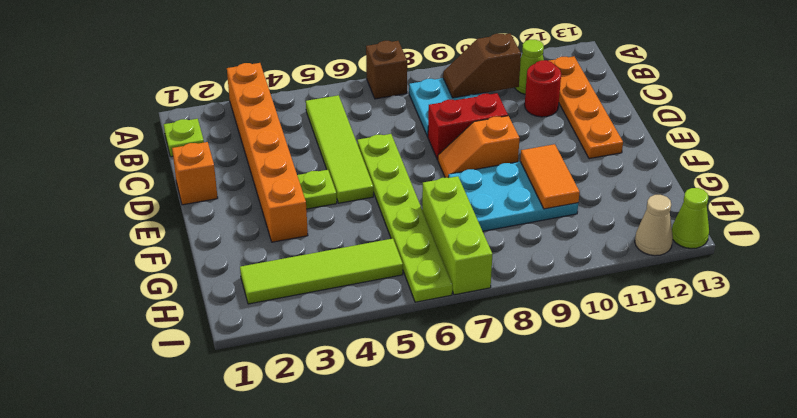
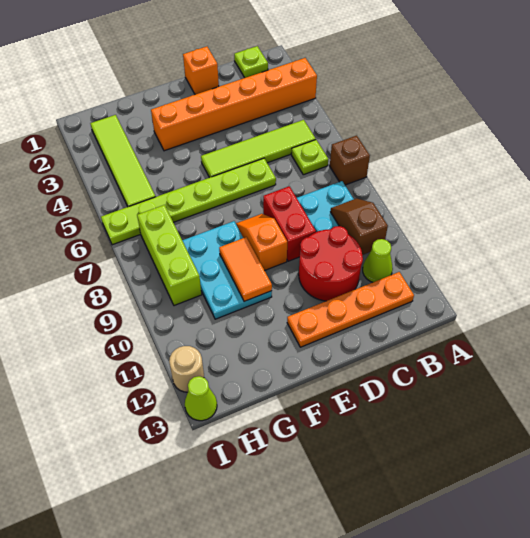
red round brick C11 level 1 -> red round brick C10:D11 level 1
lime plate E4 level 1 -> lime plate B6 level 1
orange tile F10:G10 level 2 -> orange tile F9:F10 level 2
lime brick G7:I7 level 1 -> lime brick H7:H9 level 1
tan cone I12 level 1 -> tan round brick I12 level 1

